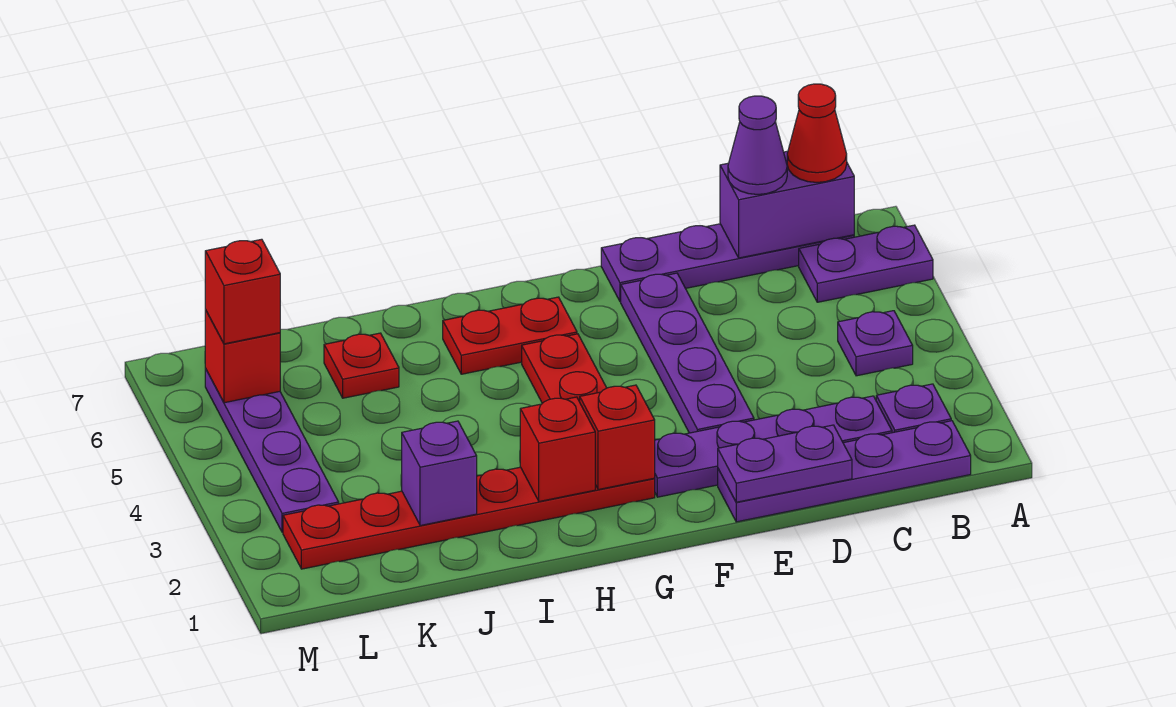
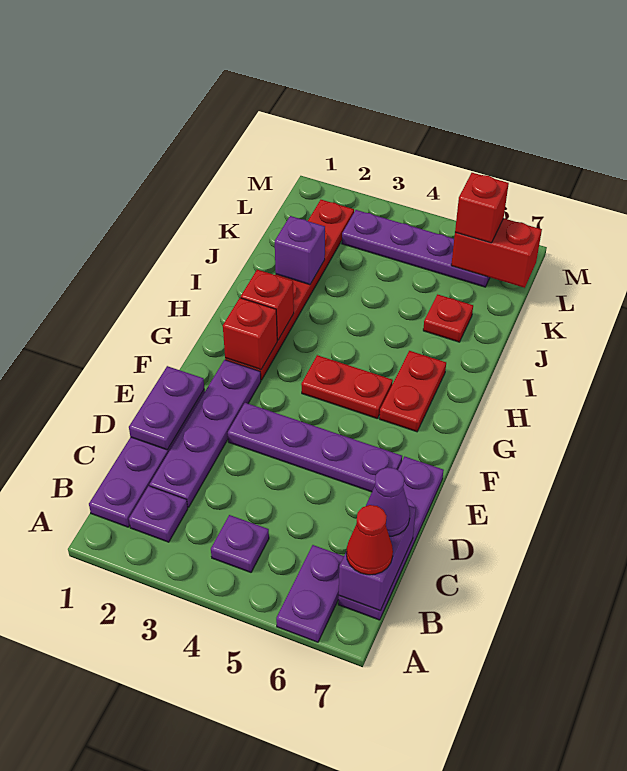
red brick L6 level 2 -> red brick L6:L7 level 2

